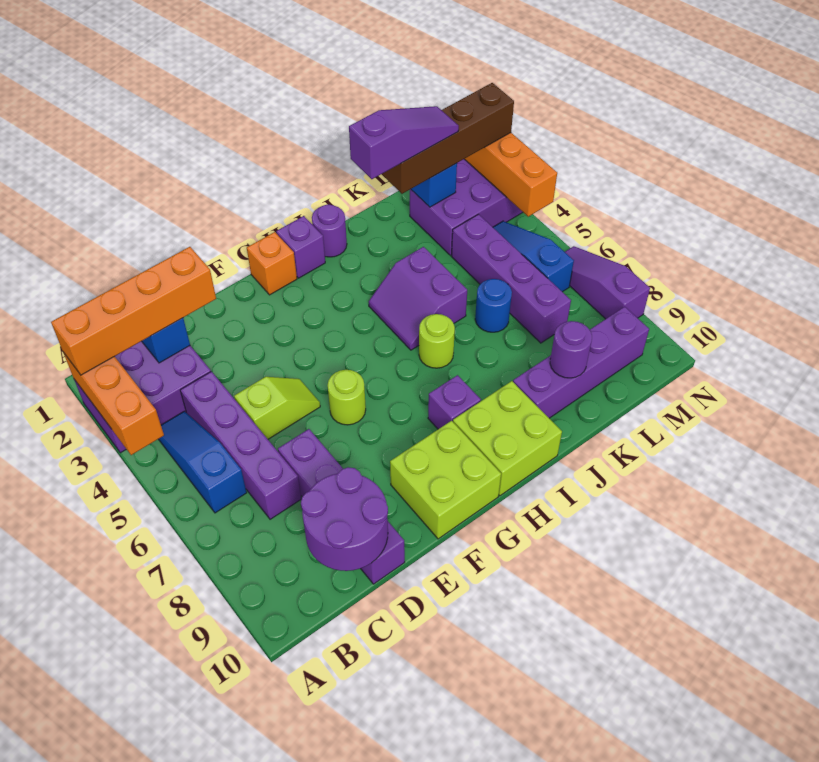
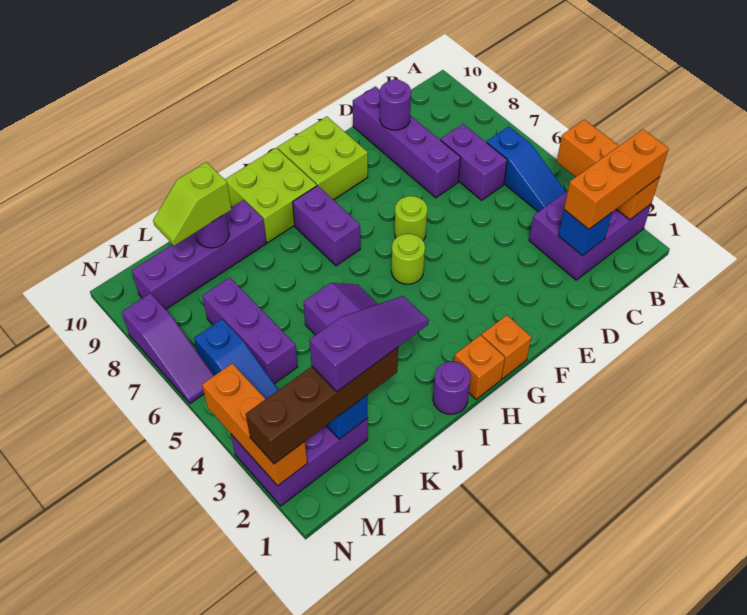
orange brick A2:D2 level 3 -> orange brick A2:C2 level 3
purple brick C4:C7 level 1 -> purple brick C6:C7 level 1
purple round brick C9:D10 level 2 -> purple round brick D9 level 2
lime slope D5:E5 level 1 top D -> lime slope K9:L9 level 3 top K
purple brick H1 level 1 -> orange brick H1 level 1
purple brick H8 level 1 -> purple brick H7:H8 level 1
lime round brick I6 level 1 -> lime round brick G5 level 1
purple slope J2:L2 level 4 top J -> purple slope J2:L2 level 4 top L
blue round brick K6 level 1 -> none
purple brick L4:L7 level 1 -> purple brick L5:L7 level 1

